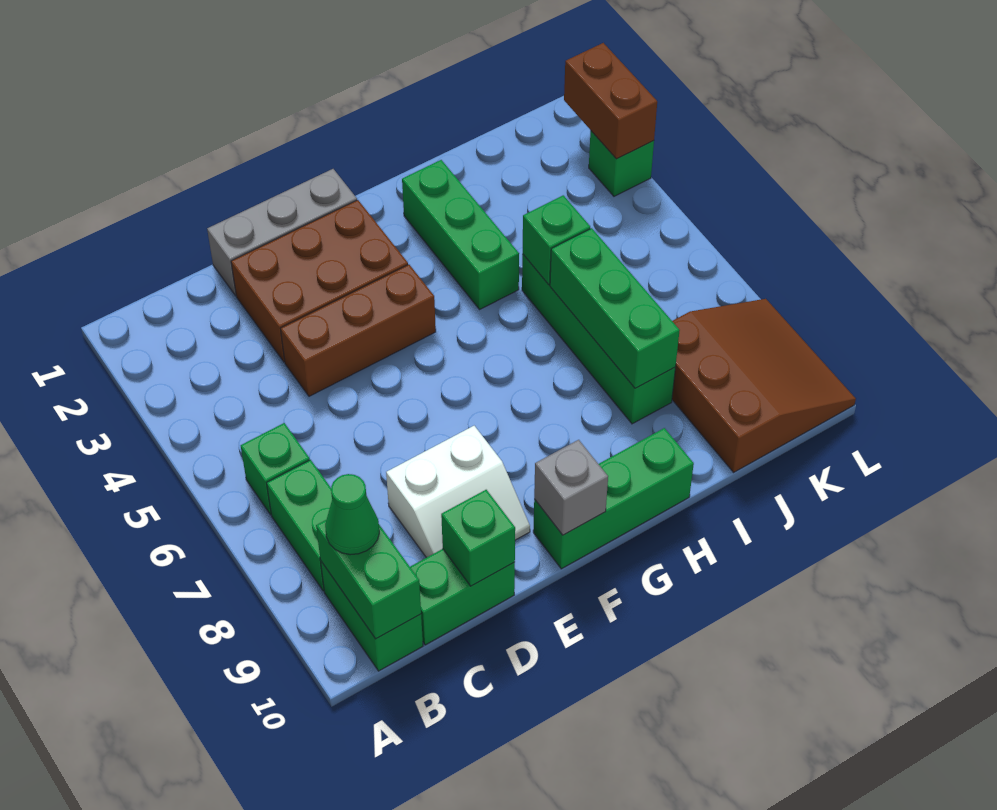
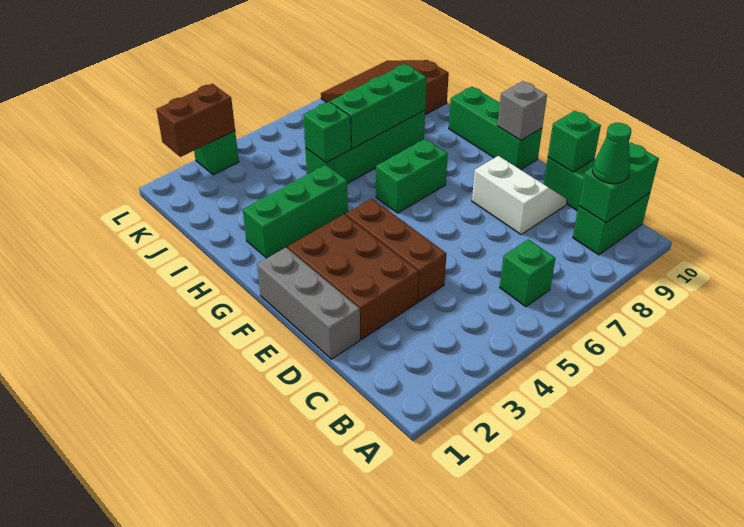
green brick B7:B8 level 1 -> green brick G6:G7 level 1

